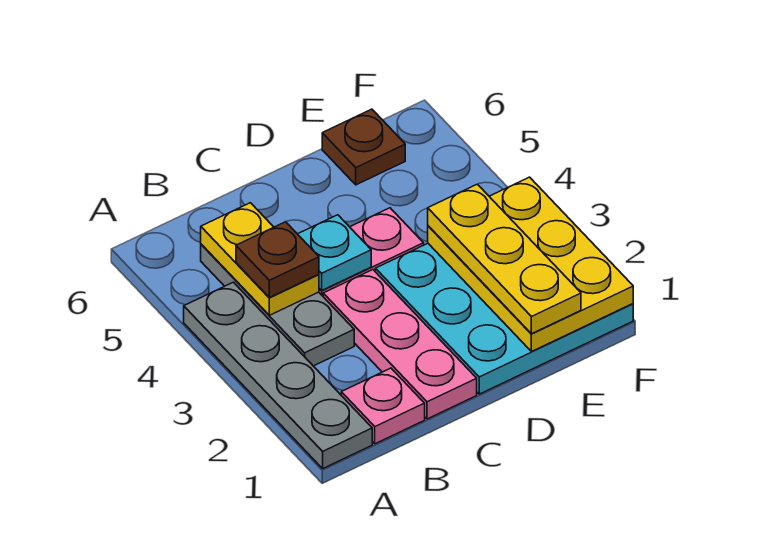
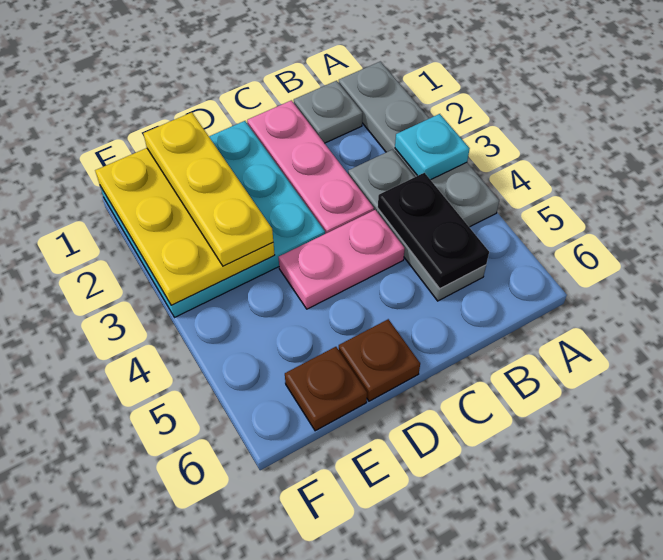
pink plate B1 level 1 -> grey plate B1 level 1
yellow plate B4:B5 level 2 -> black plate B4:B5 level 2
brown plate B4 level 3 -> brown plate D6 level 1
cyan plate C4 level 2 -> cyan plate A3 level 2

